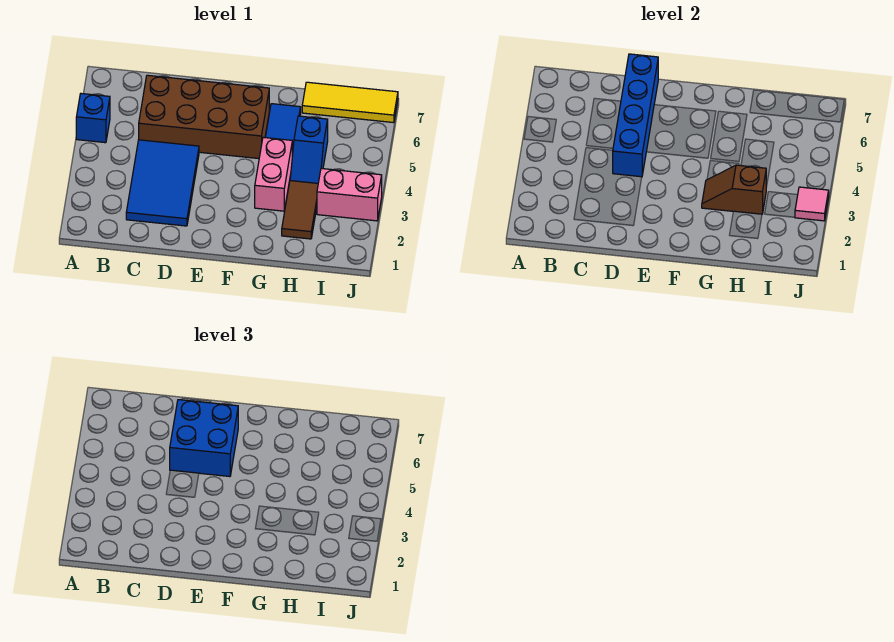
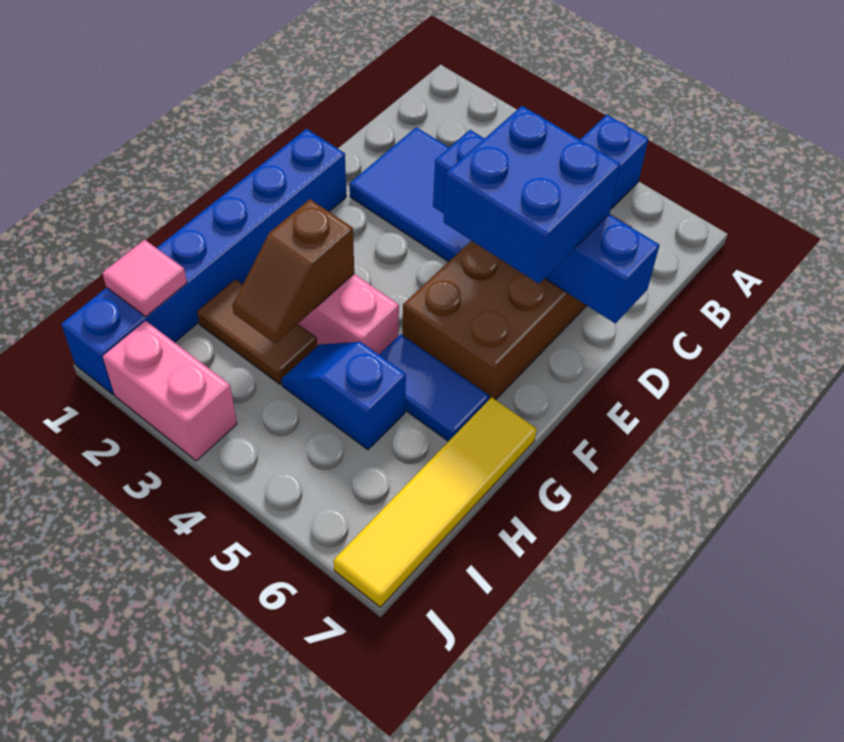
none -> blue brick E1:J1 level 1
brown slope G3:H3 level 2 top H -> brown slope G3:H3 level 2 top G
yellow tile H7:J7 level 1 -> yellow tile G7:J7 level 1
pink brick I3:J3 level 1 -> pink brick J2:J3 level 1
pink tile J3 level 2 -> pink tile I1 level 2

